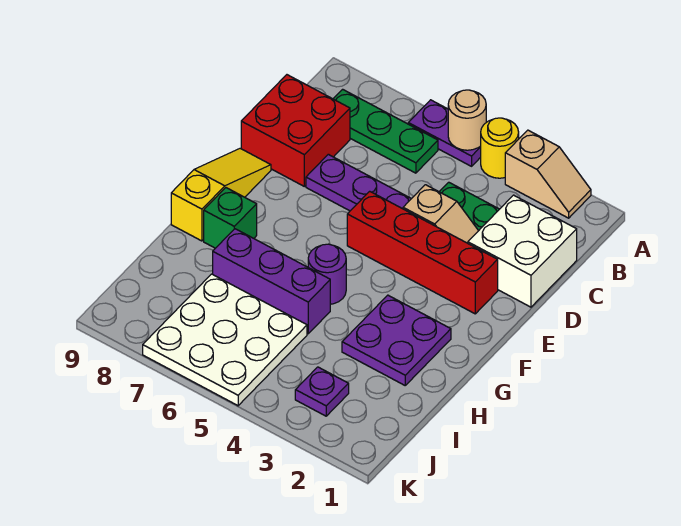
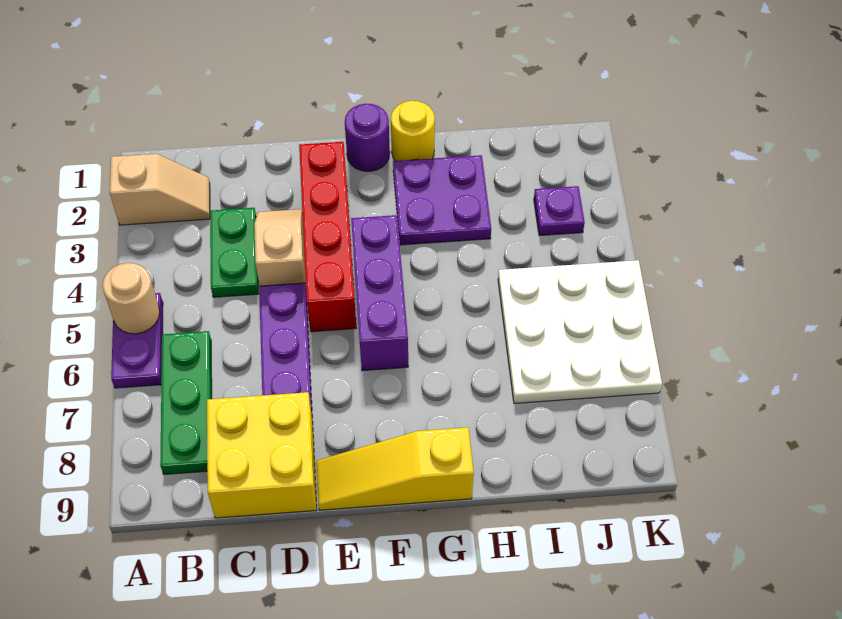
tan slope A2:A3 level 1 top 3 -> tan slope A2:B2 level 1 top A
yellow round brick A4 level 1 -> yellow round brick G1 level 1
white brick C1:D2 level 1 -> none
red brick C8:D9 level 1 -> yellow brick C8:D9 level 1
purple round brick G5 level 1 -> purple round brick F1 level 1
green brick G8 level 1 -> none
purple brick H5:H7 level 1 -> purple brick F4:F6 level 1

